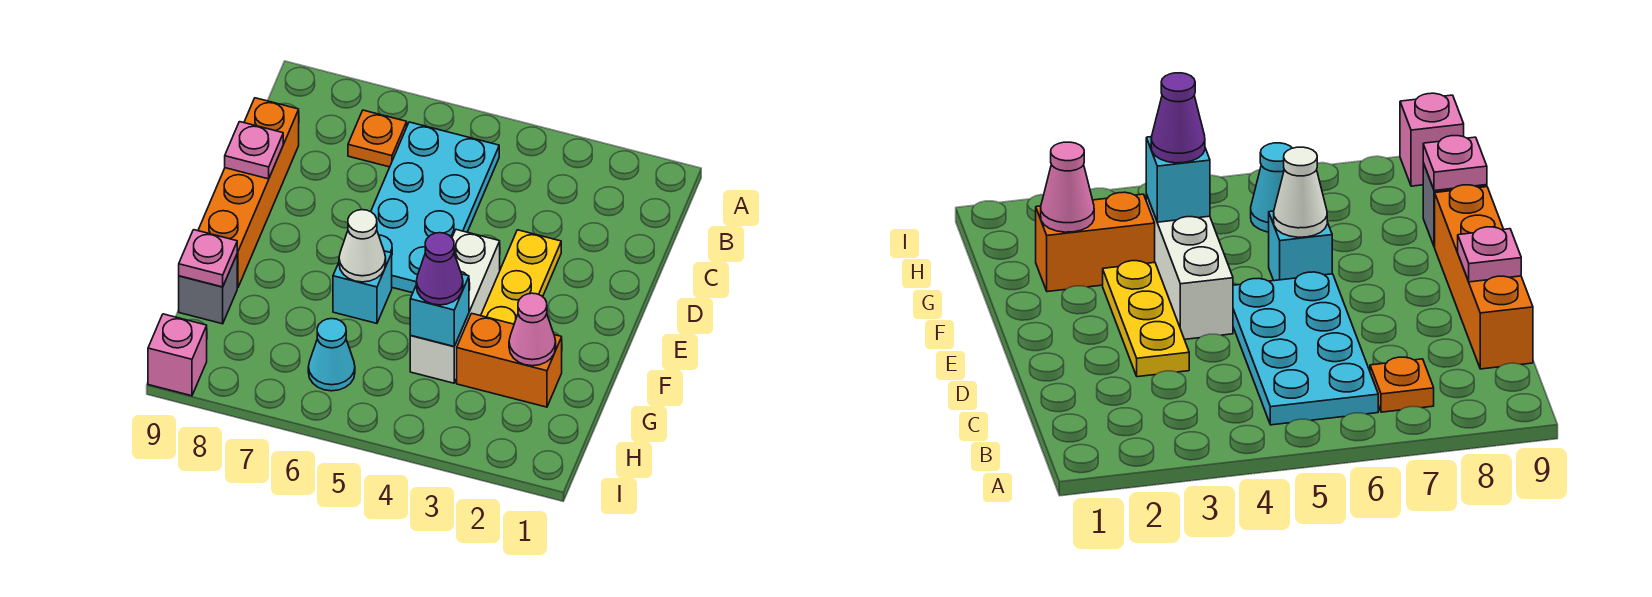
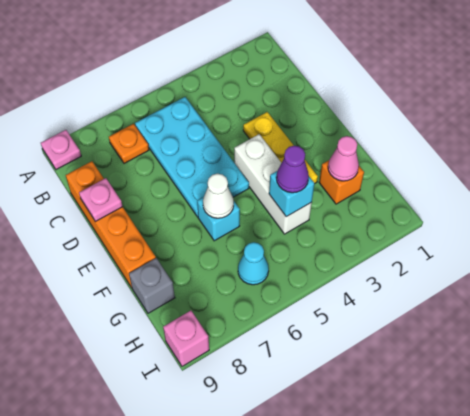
orange brick G2:G3 level 1 -> orange brick G2 level 1
pink plate G9 level 2 -> pink plate A9 level 1

